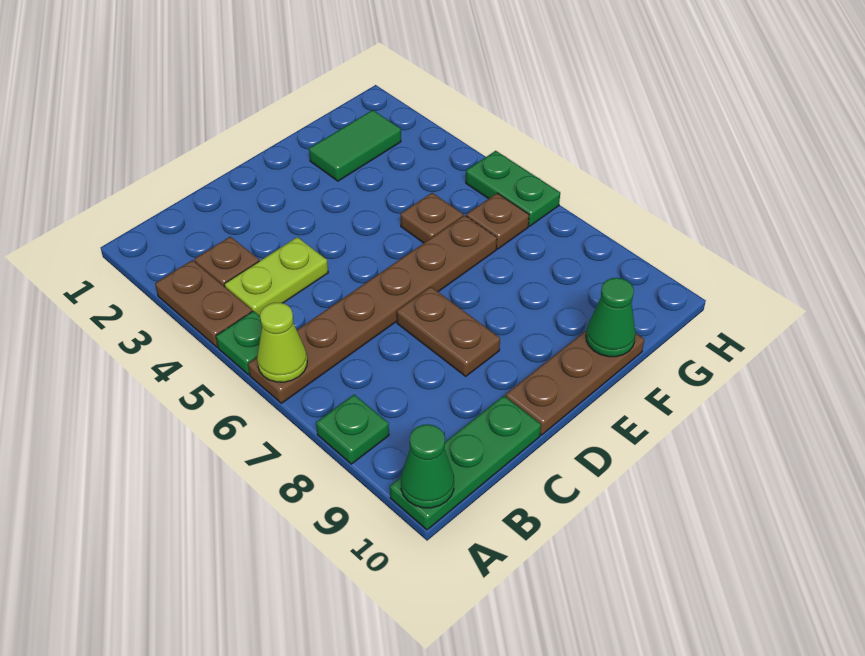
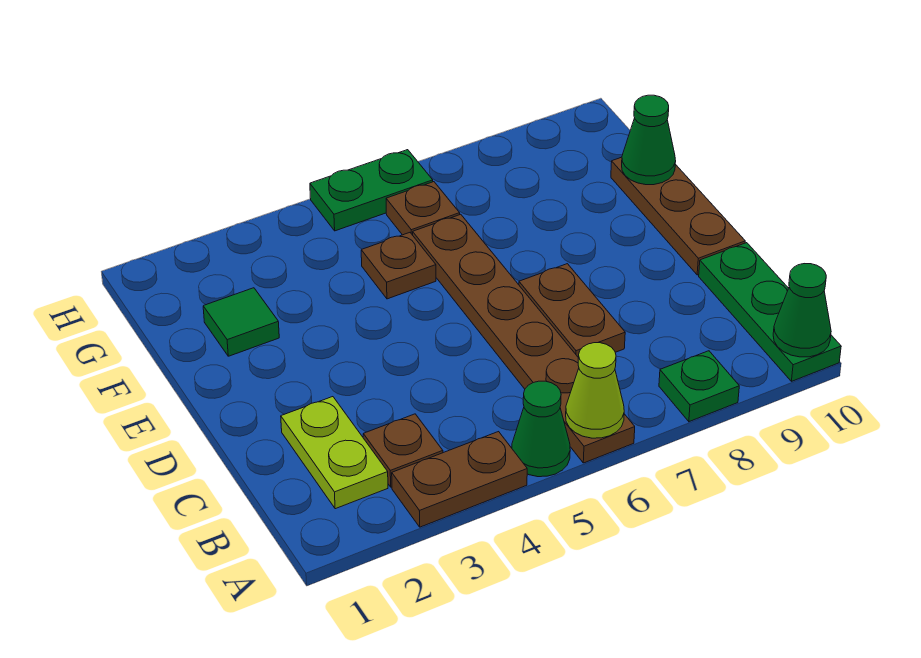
green plate A5 level 1 -> green cone A5 level 1
lime plate B4:C4 level 1 -> lime plate B2:C2 level 1
brown plate D7:D8 level 1 -> brown plate C7:D7 level 1
green tile F2:G2 level 1 -> green tile F2 level 1

